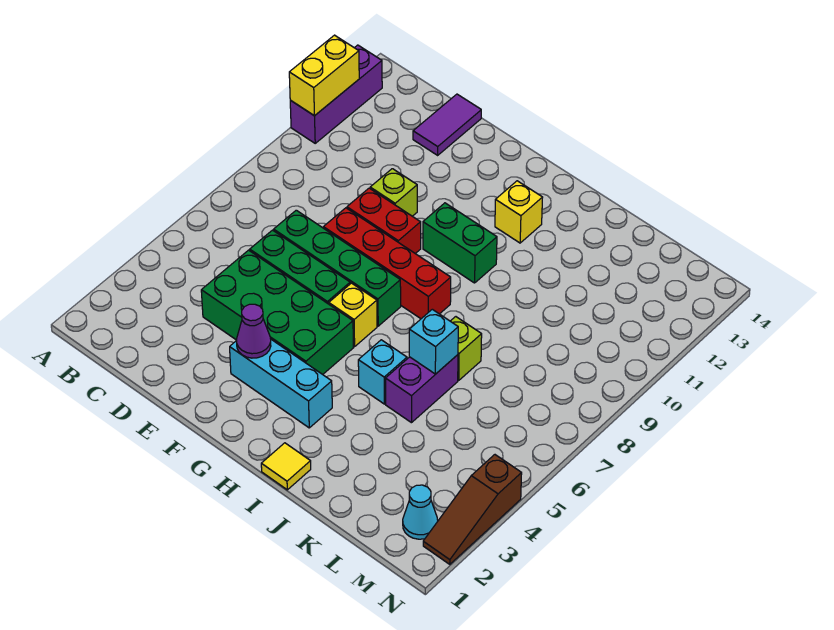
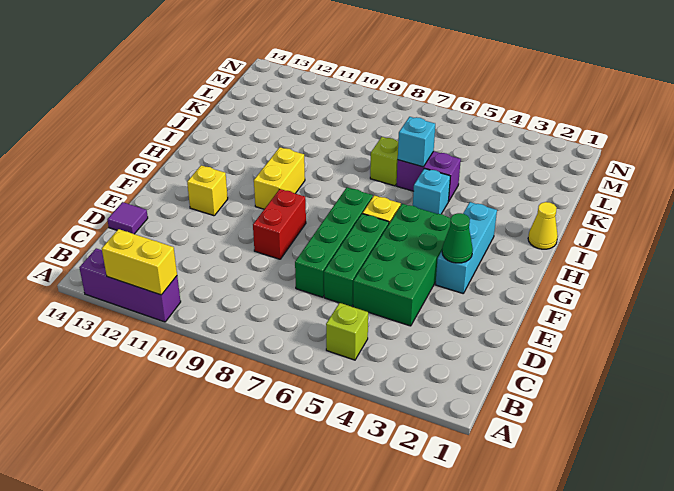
purple tile D13:D14 level 1 -> purple tile D14 level 1
red brick E8:H8 level 1 -> none
lime brick E10 level 1 -> lime brick B5 level 1
purple cone F3 level 2 -> green cone F3 level 2
green brick G10:H10 level 1 -> yellow brick G10:H10 level 1
yellow brick H12 level 1 -> yellow brick F12 level 1
yellow tile I1 level 1 -> yellow cone I1 level 1
cyan cone M2 level 1 -> none
brown slope N2:N4 level 1 top 4 -> none

